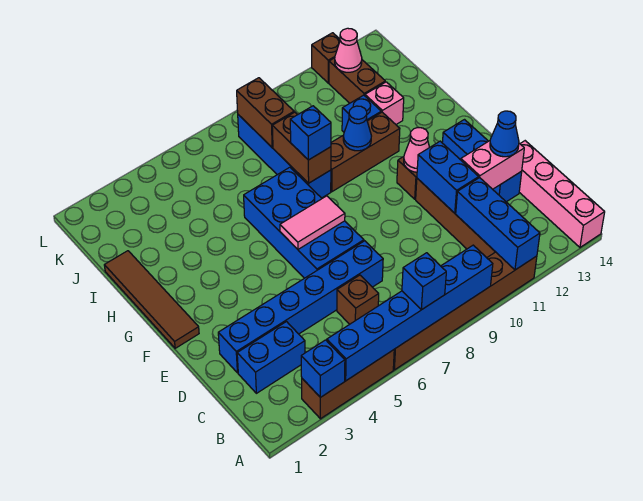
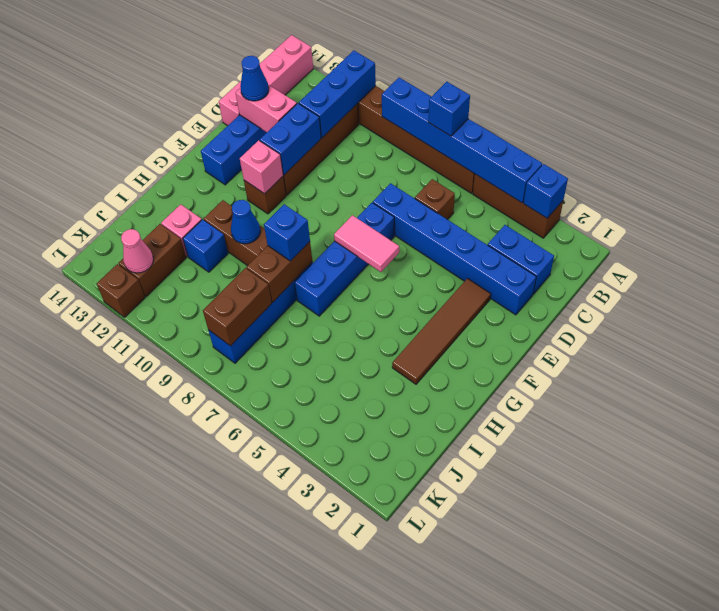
blue brick E6:H7 level 1 -> blue brick E7:H7 level 1
brown tile F1:I1 level 1 -> brown tile E3:H3 level 1
pink cone F11 level 2 -> pink brick F11 level 2

